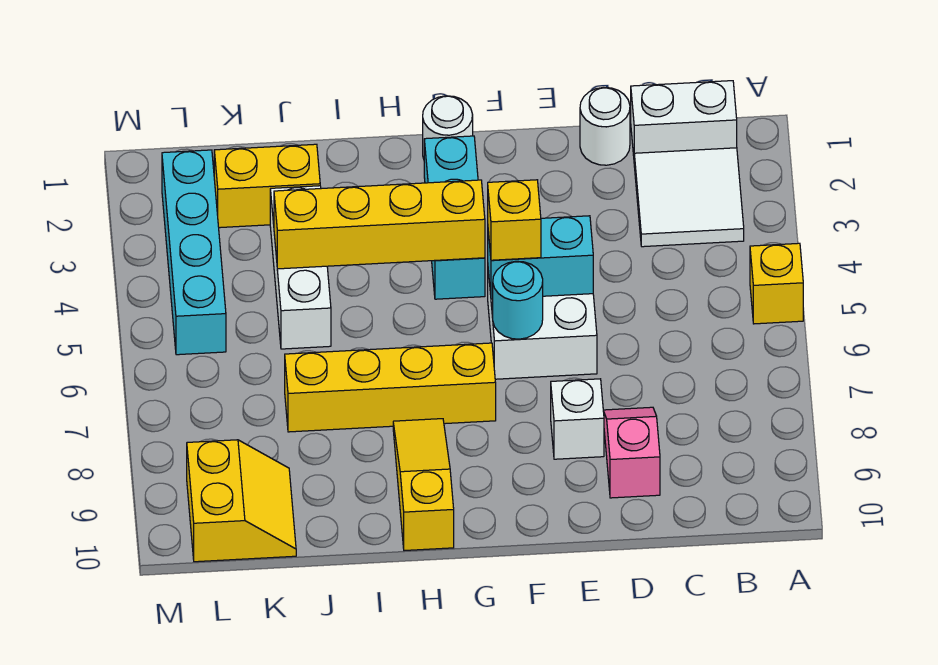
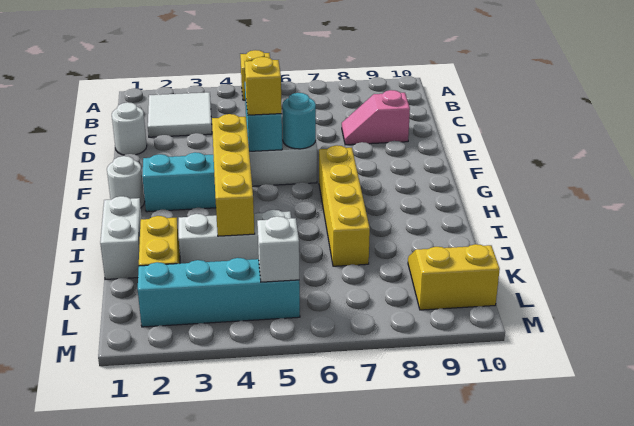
white brick B1:C1 level 1 -> white brick I1:J1 level 1
white brick E8 level 1 -> white brick L5 level 2
yellow slope H8:H10 level 1 top 10 -> none

